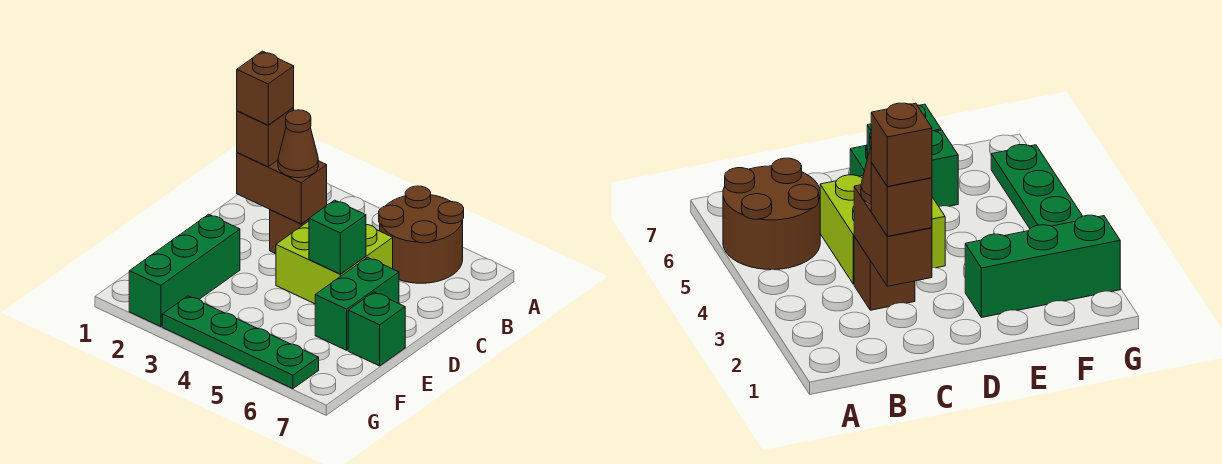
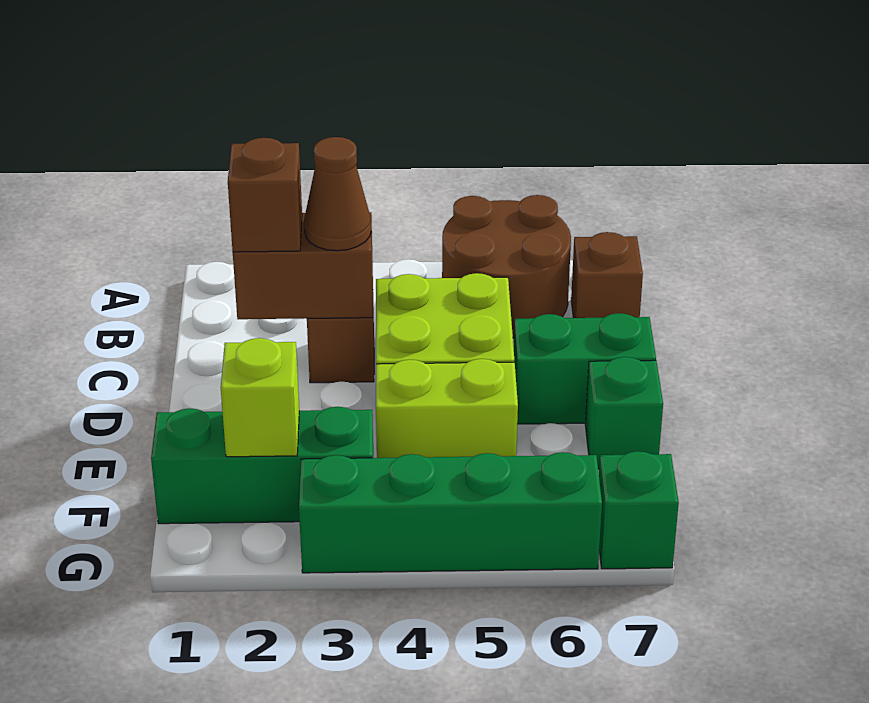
brown brick C2 level 4 -> brown brick B7 level 1
green brick D5 level 2 -> green brick G7 level 1
green brick D6:E6 level 1 -> green brick D6:D7 level 1
green brick E2:G2 level 1 -> green brick F1:F3 level 1
none -> lime brick E4:E5 level 1
none -> lime brick F2 level 2
green plate G3:G6 level 1 -> green brick G3:G6 level 1

